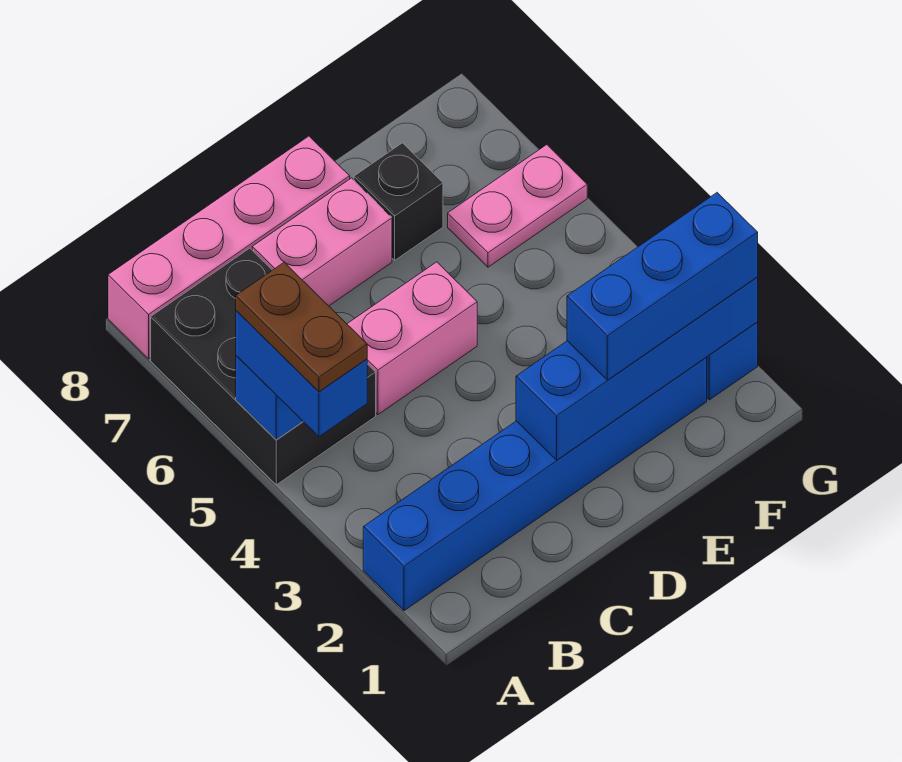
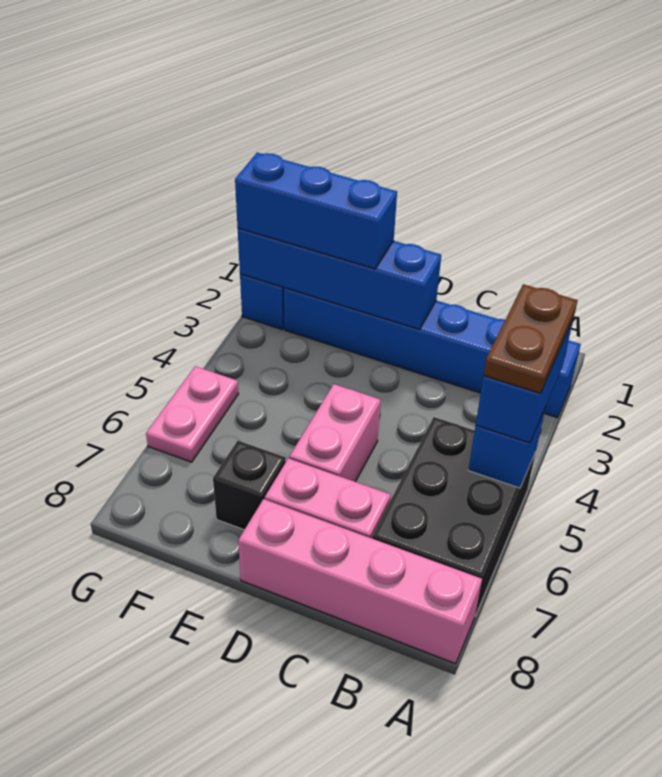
pink brick C5:D5 level 1 -> pink brick D5:D6 level 1
pink plate F6:G6 level 1 -> pink plate G5:G6 level 1

